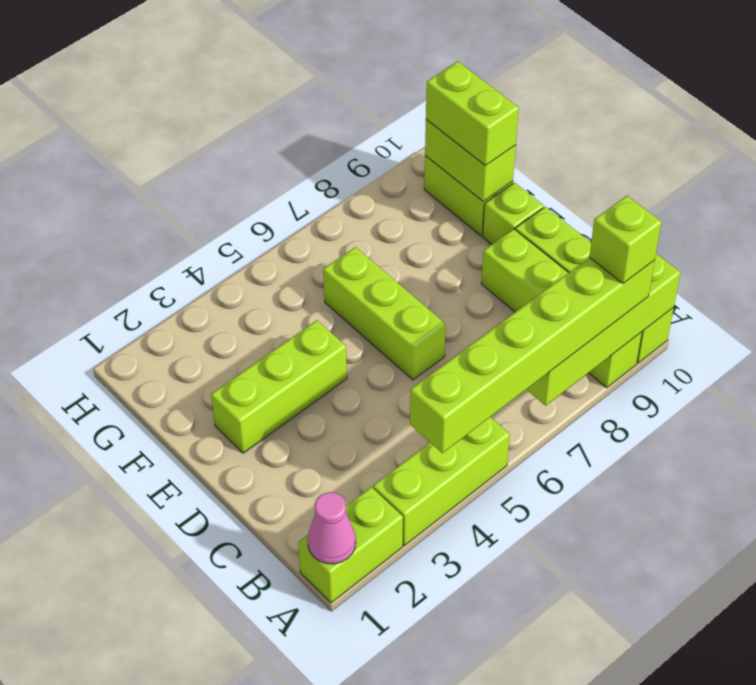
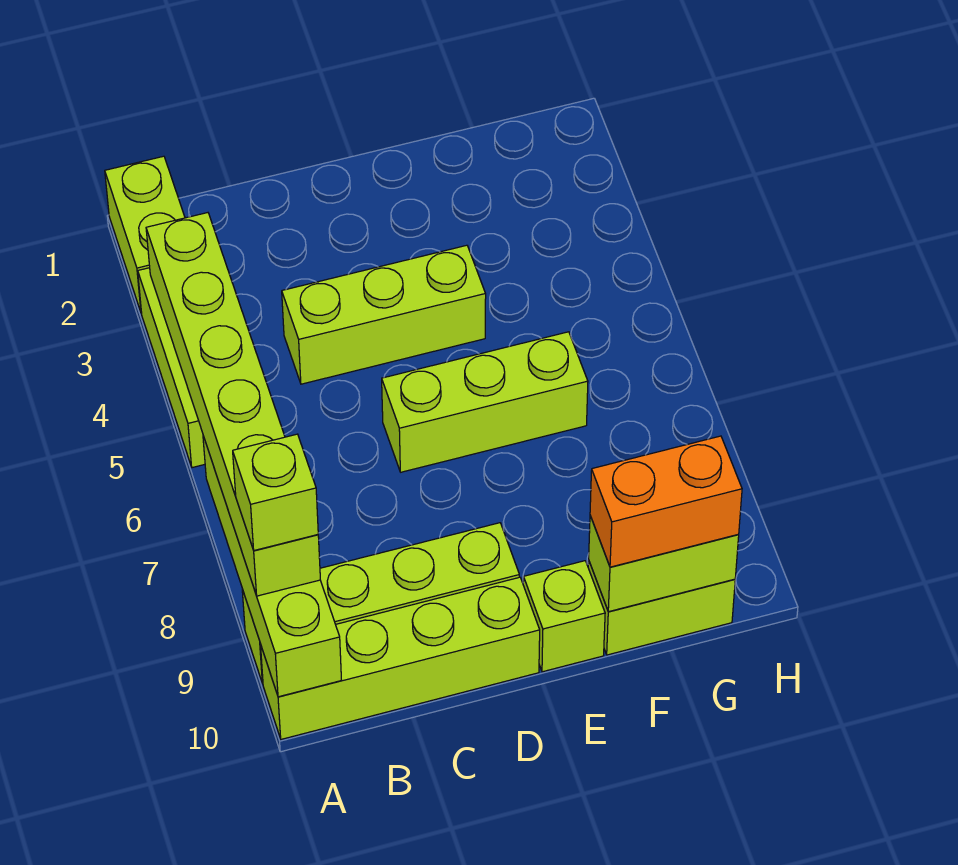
pink cone A1 level 2 -> none
lime brick E2:E4 level 1 -> lime brick C4:E4 level 1
lime brick F10:G10 level 3 -> orange brick F10:G10 level 3

